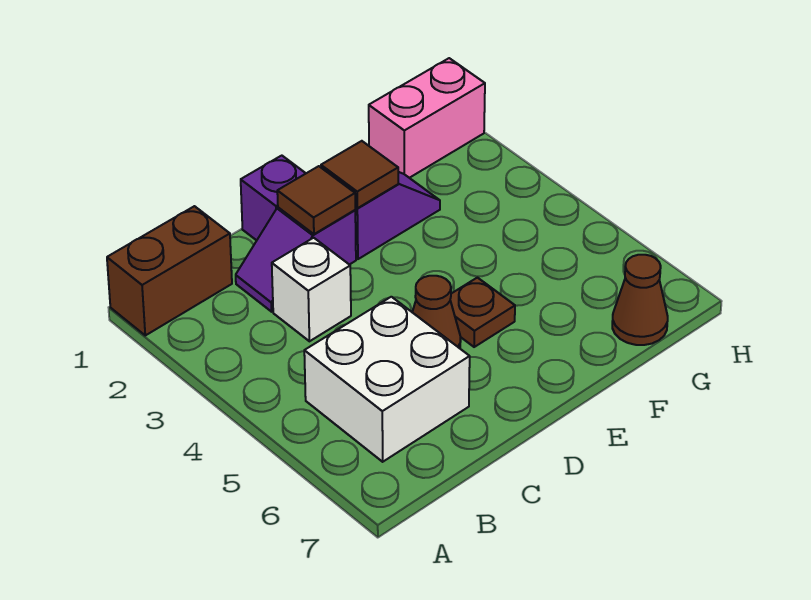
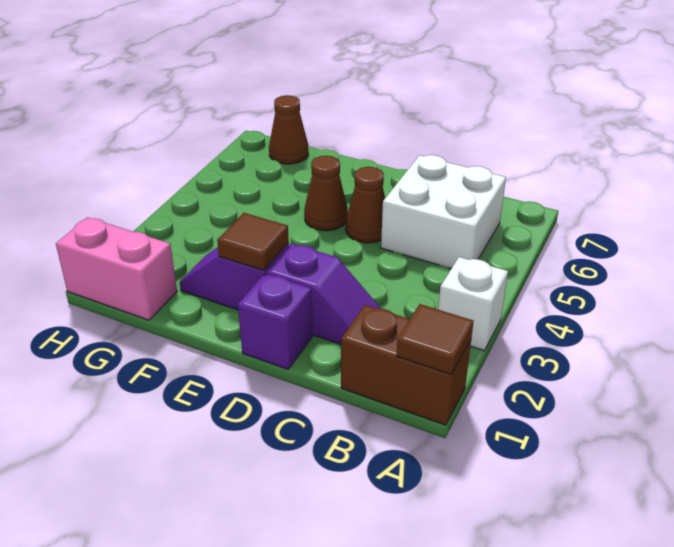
white brick C3 level 1 -> white brick A3 level 1
brown tile D2 level 2 -> brown tile A1 level 2
brown plate E5 level 1 -> brown cone E5 level 1

